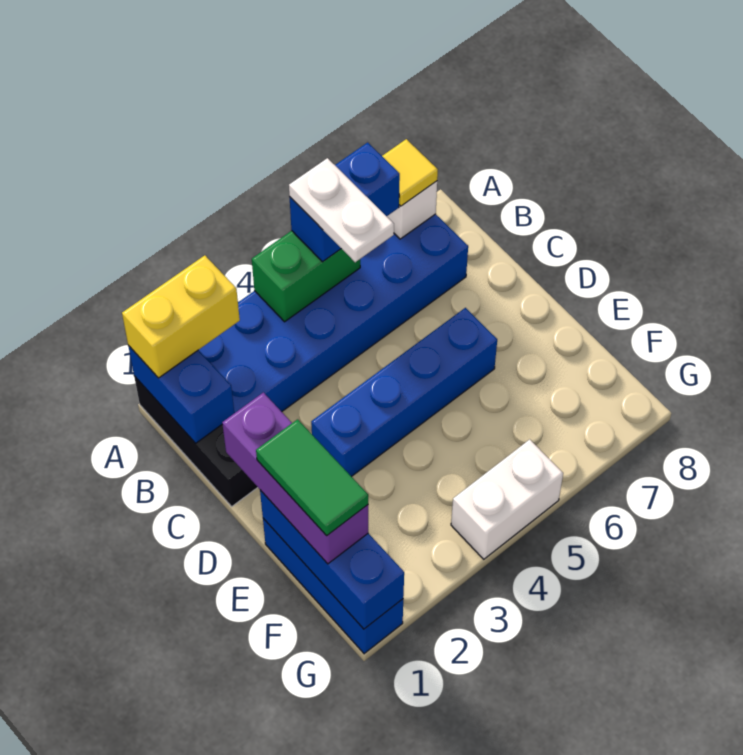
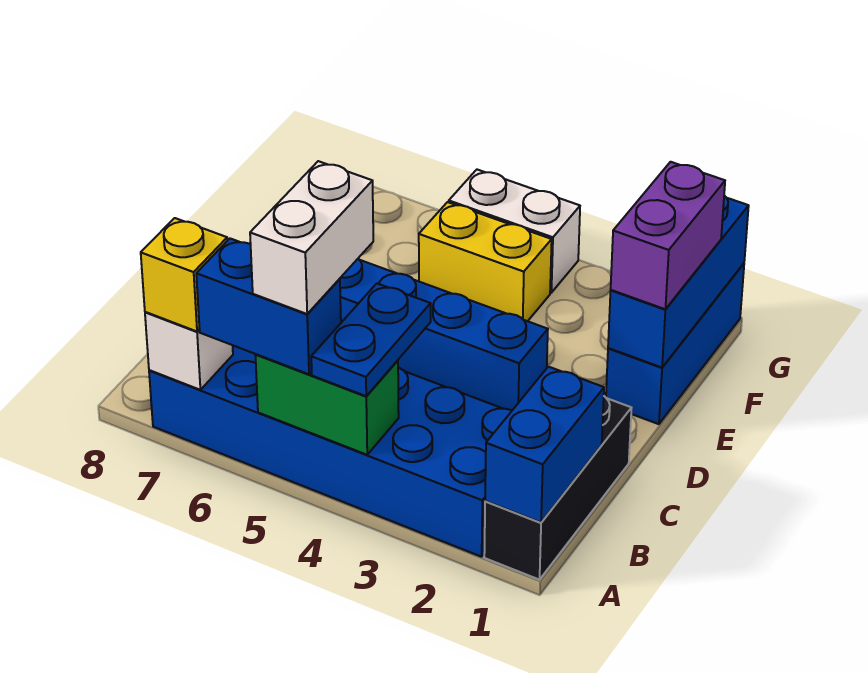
yellow brick A1:A2 level 3 -> yellow brick F4:F5 level 1
none -> blue plate A4:B4 level 3
white plate A5:B5 level 4 -> white brick A5:B5 level 4
yellow tile A7 level 3 -> yellow brick A7 level 3
purple brick D1:F1 level 3 -> purple brick E1:F1 level 3
green tile E1:F1 level 4 -> none

